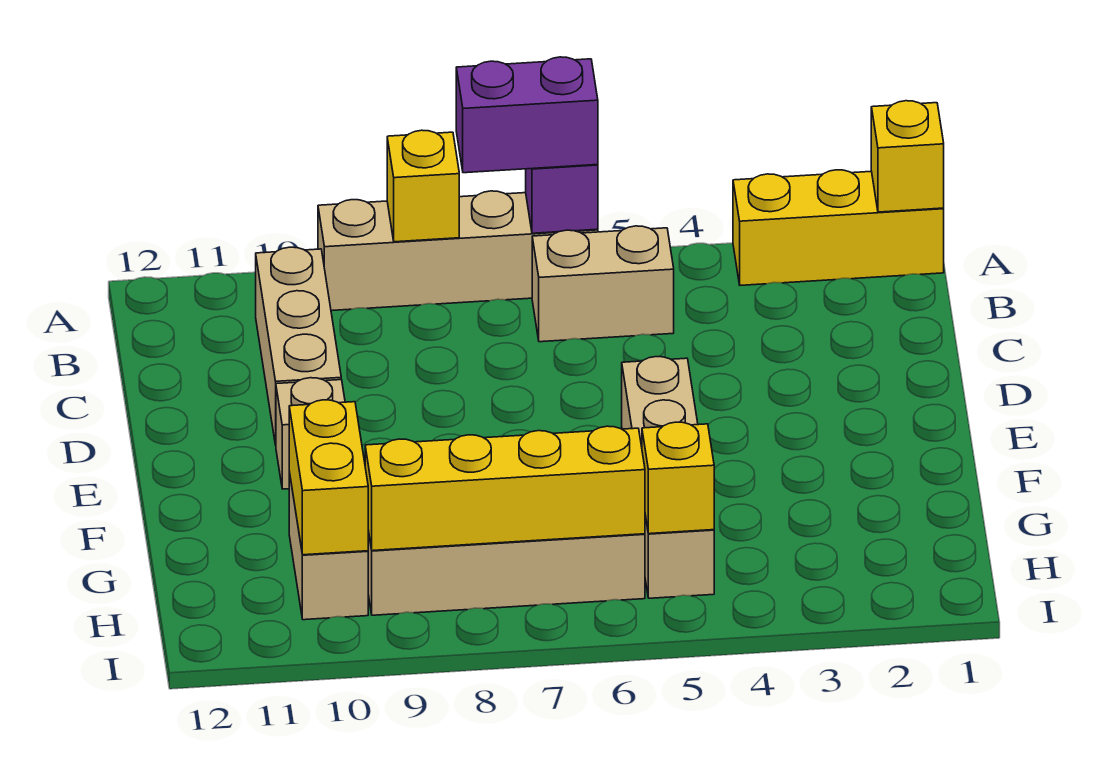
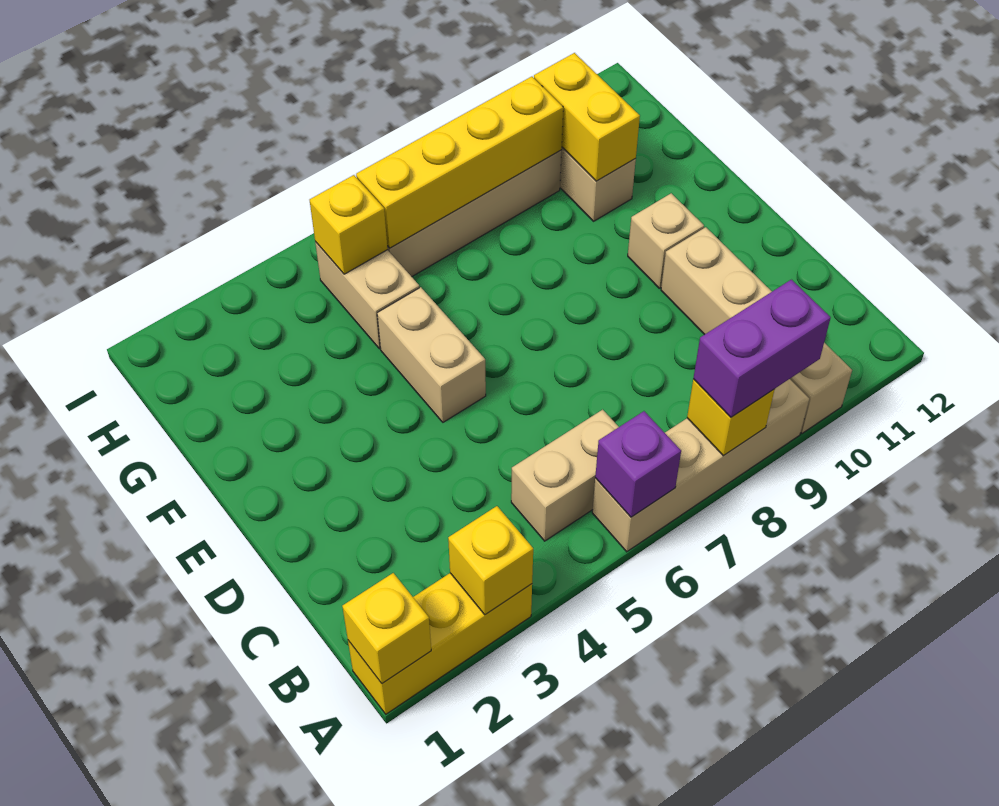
none -> yellow brick A3 level 2
purple brick A6:A7 level 3 -> purple brick A8:A9 level 3
tan brick B10:D10 level 1 -> tan brick A10:D10 level 1

